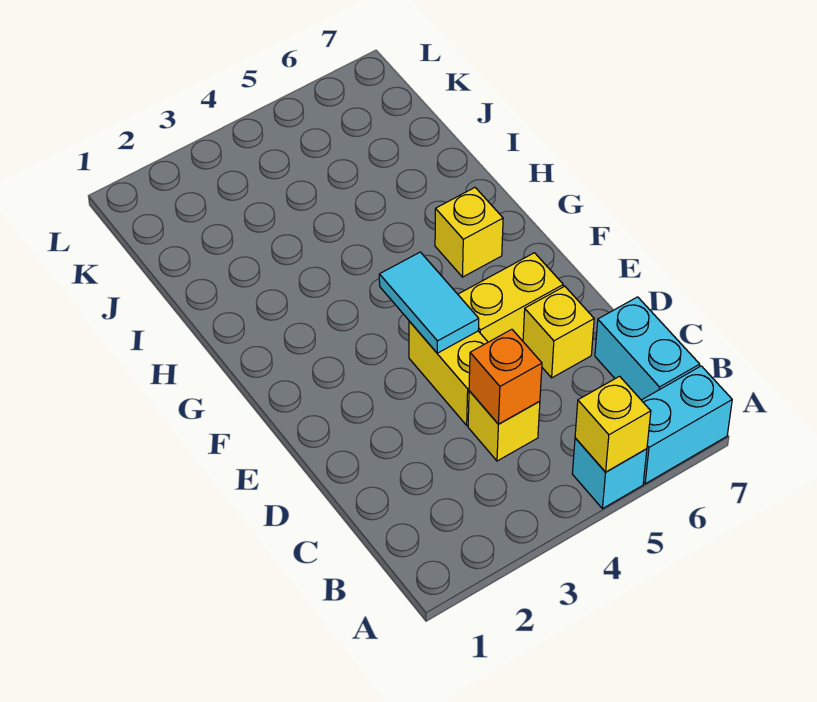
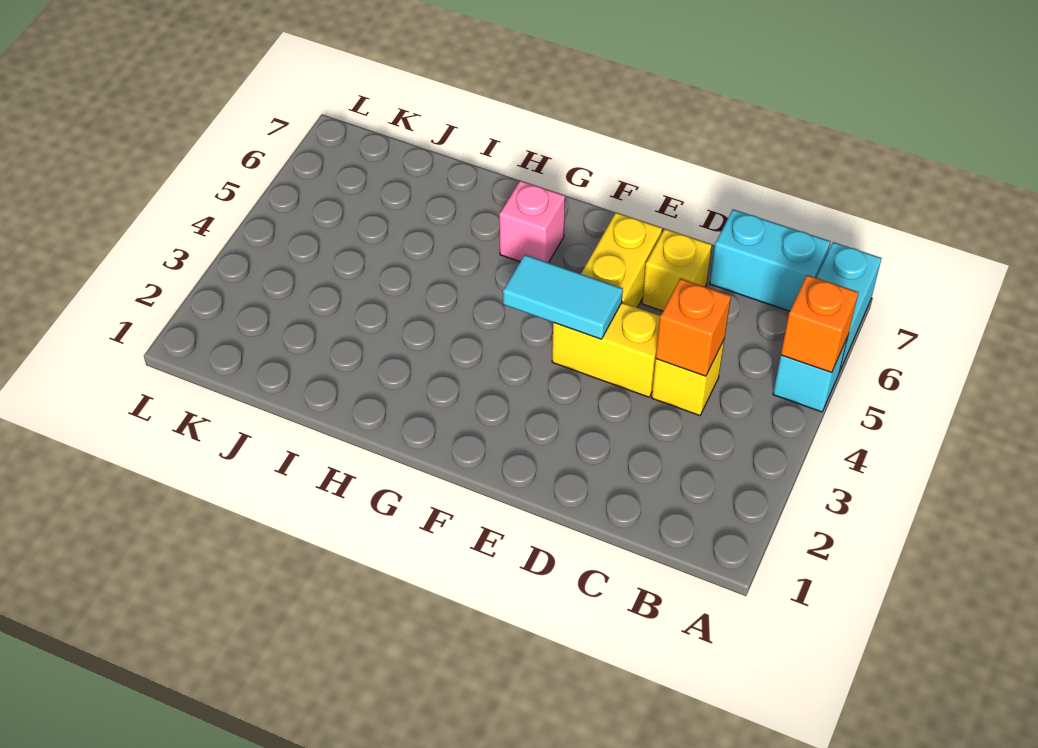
yellow brick A5 level 2 -> orange brick A5 level 2
yellow brick G6 level 1 -> pink brick G6 level 1

